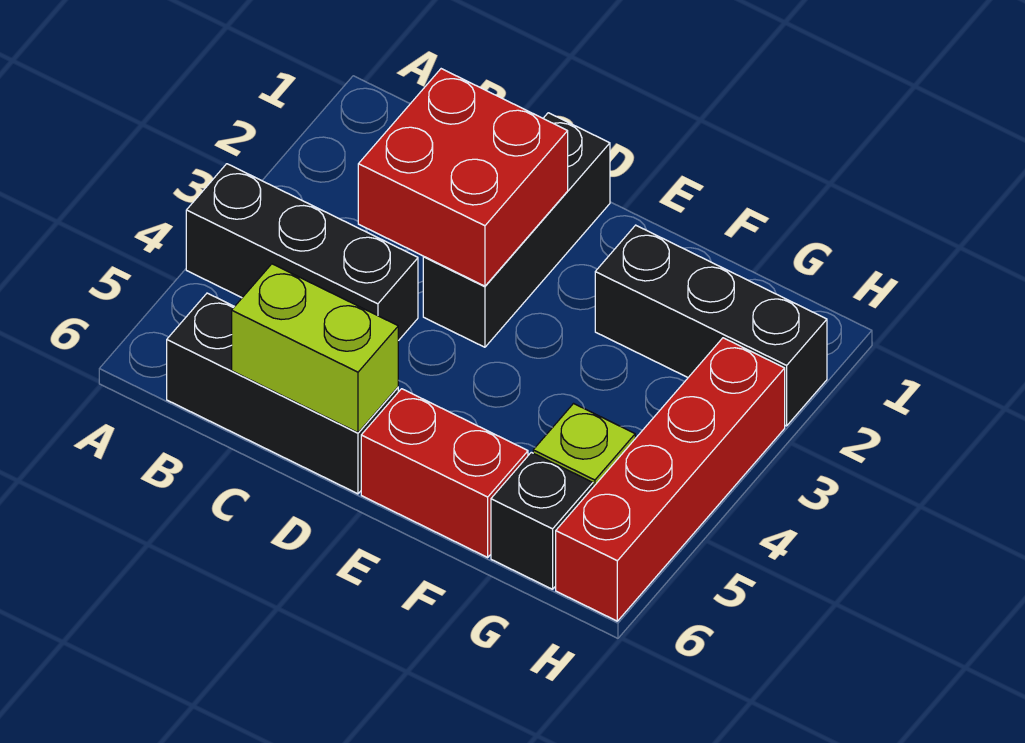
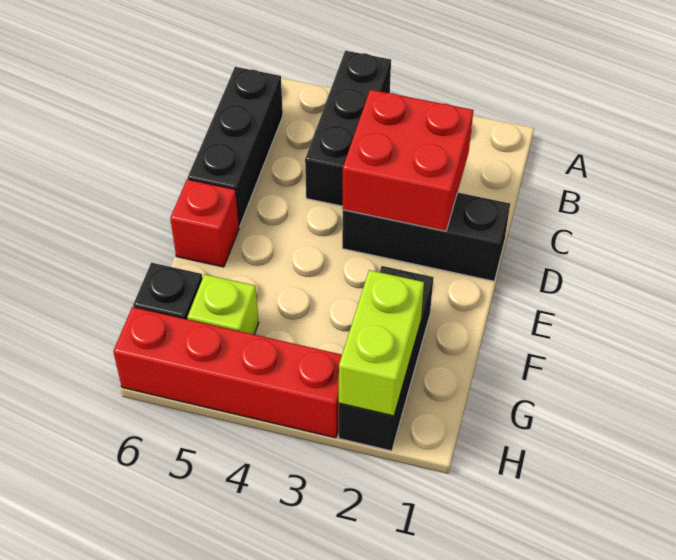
lime brick C6:D6 level 2 -> lime brick G2:H2 level 2
red brick E6:F6 level 1 -> red brick E6 level 1

